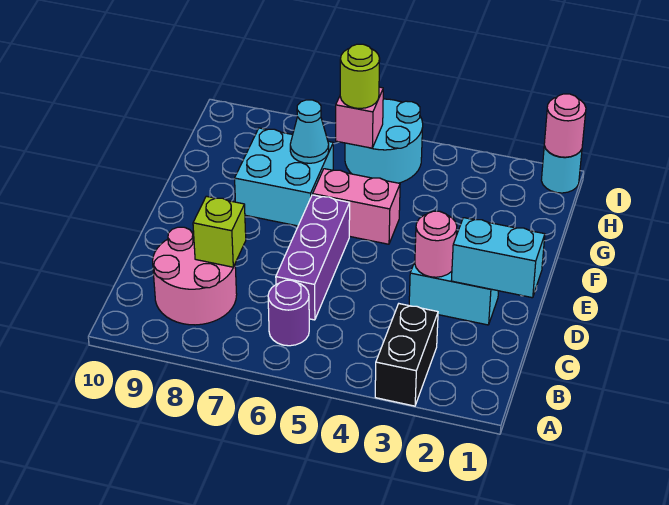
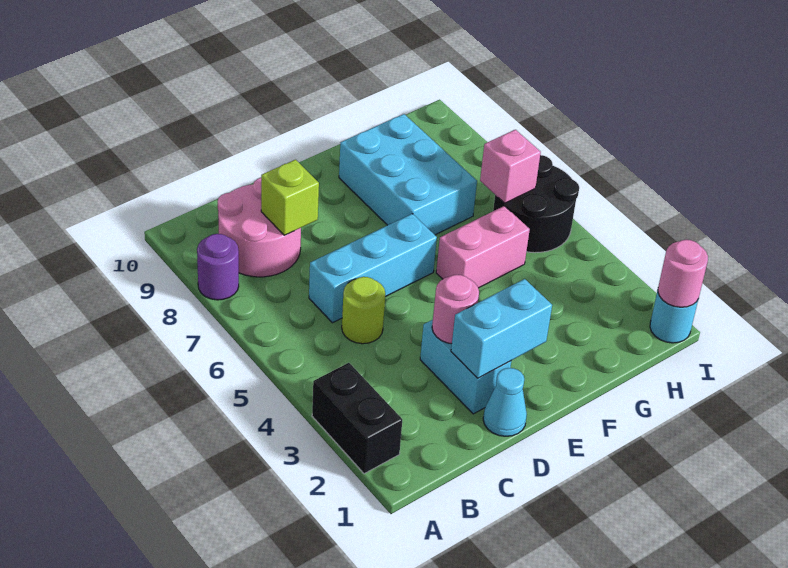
black brick A3:B3 level 1 -> black brick A2:A3 level 1
purple round brick B6 level 1 -> purple round brick A8 level 1
purple brick C6:E6 level 1 -> cyan brick C6:E6 level 1
cyan brick D1:D2 level 2 -> cyan brick D2:E2 level 2
pink brick F5:F6 level 1 -> pink brick F5:G5 level 1
cyan brick F7:G8 level 1 -> cyan brick F7:G9 level 1
cyan cone G7 level 2 -> cyan cone D1 level 1
cyan round brick H5:I6 level 1 -> black round brick H5:I6 level 1
lime round brick H6 level 3 -> lime round brick C5 level 1

